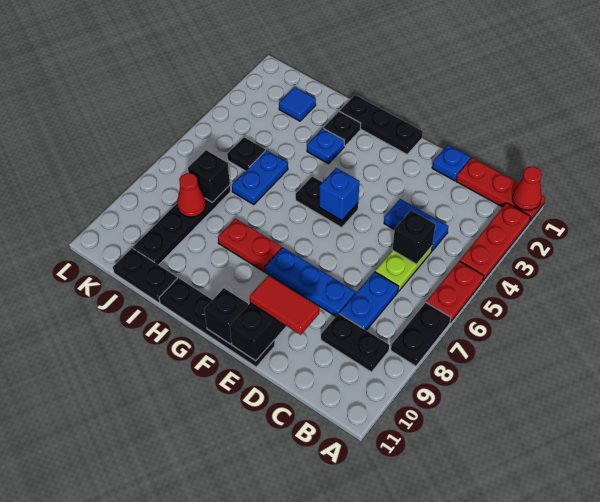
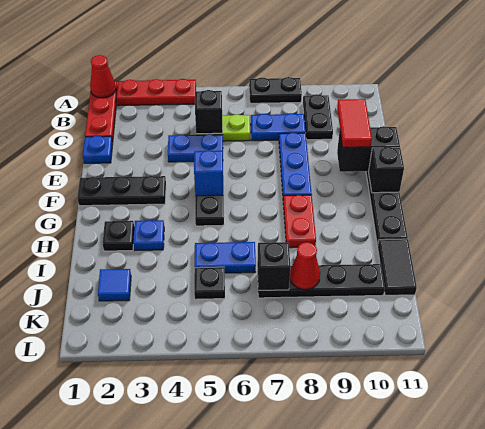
red plate A5:A6 level 1 -> none
blue plate C4:D4 level 1 -> blue plate D4:D5 level 1
black plate F1:H1 level 1 -> black plate F1:F3 level 1
black plate I11:J11 level 1 -> black tile I11:J11 level 1

